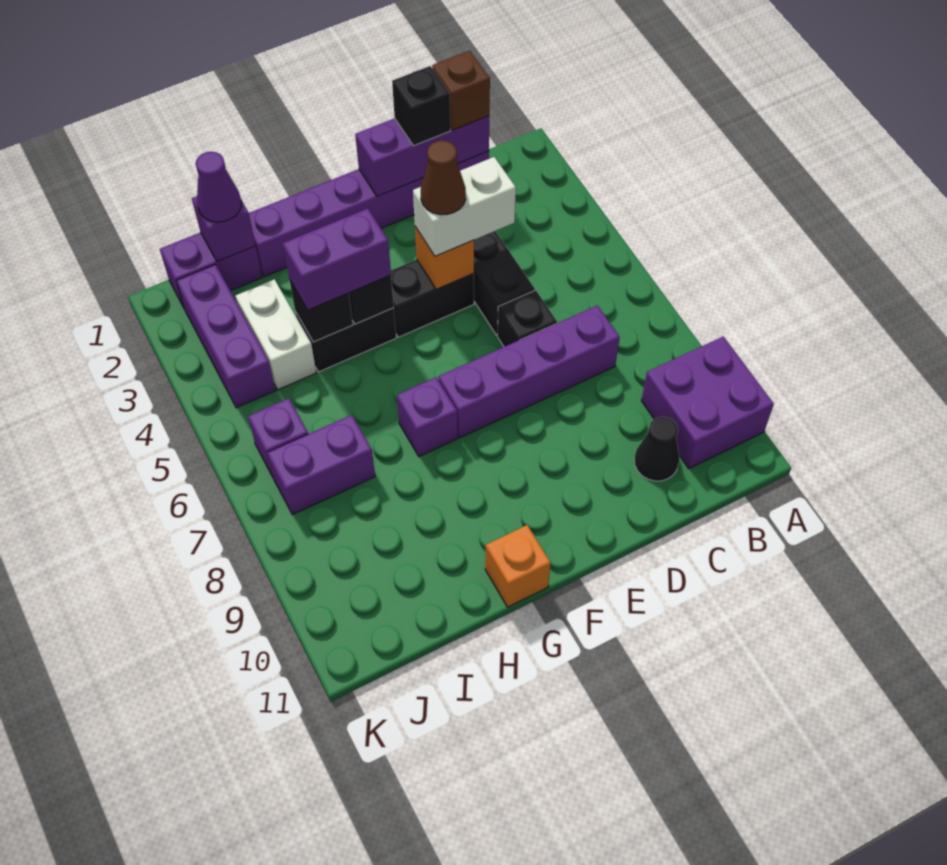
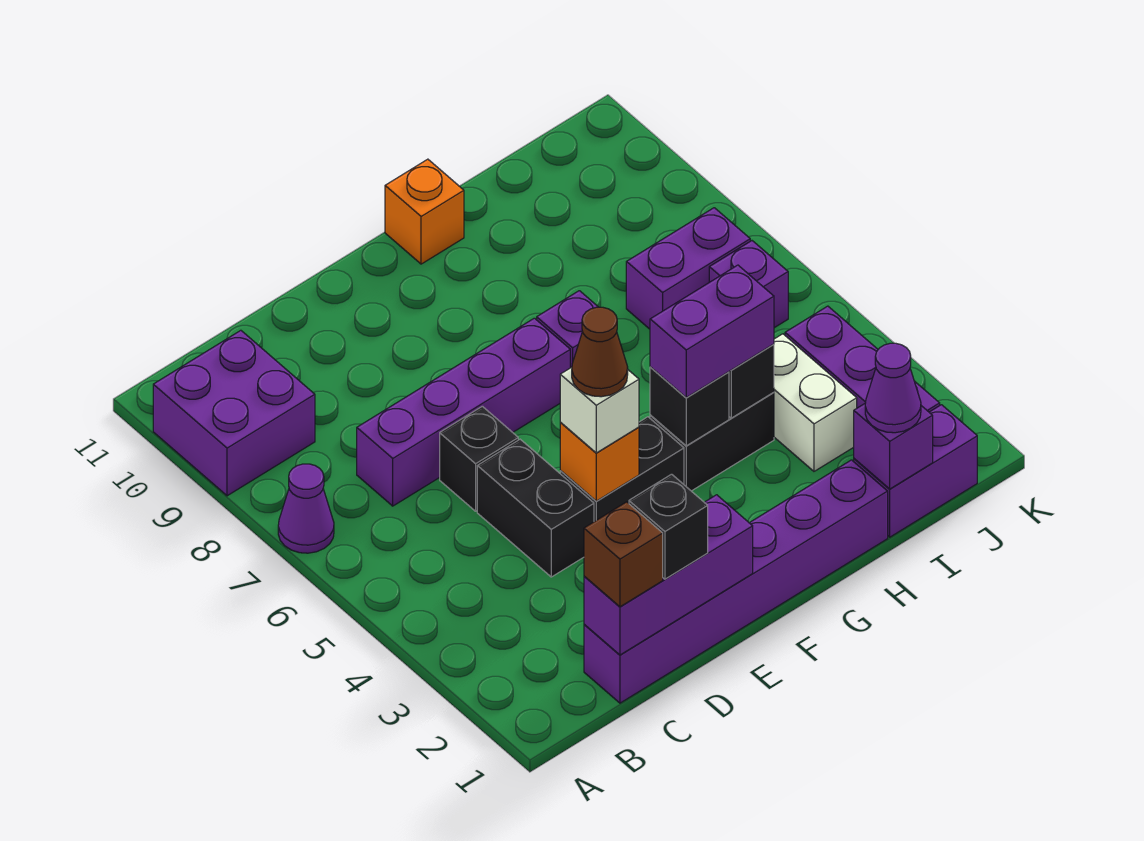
none -> purple cone A7 level 1
black cone C10 level 1 -> none
white brick D4:E4 level 3 -> white brick E4 level 3

